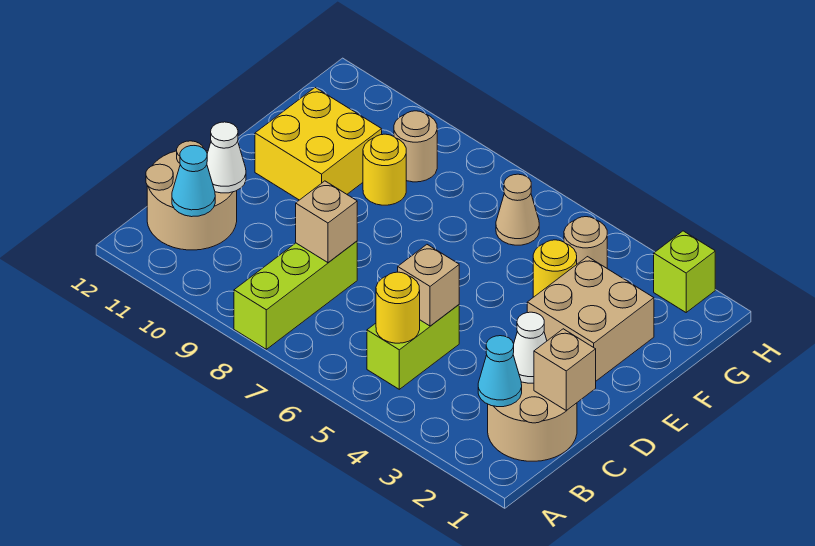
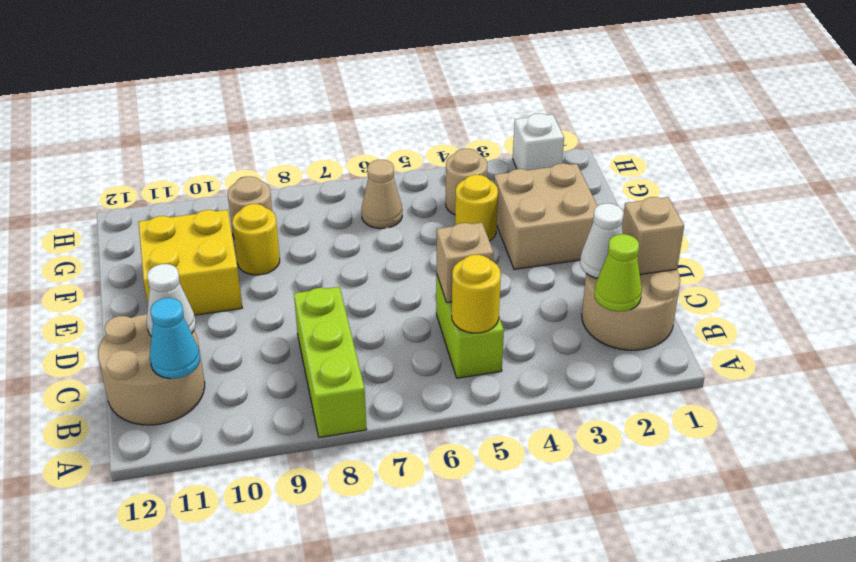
cyan cone B2 level 2 -> lime cone B2 level 2
tan brick C8 level 2 -> none
lime brick H2 level 1 -> white brick H2 level 1

